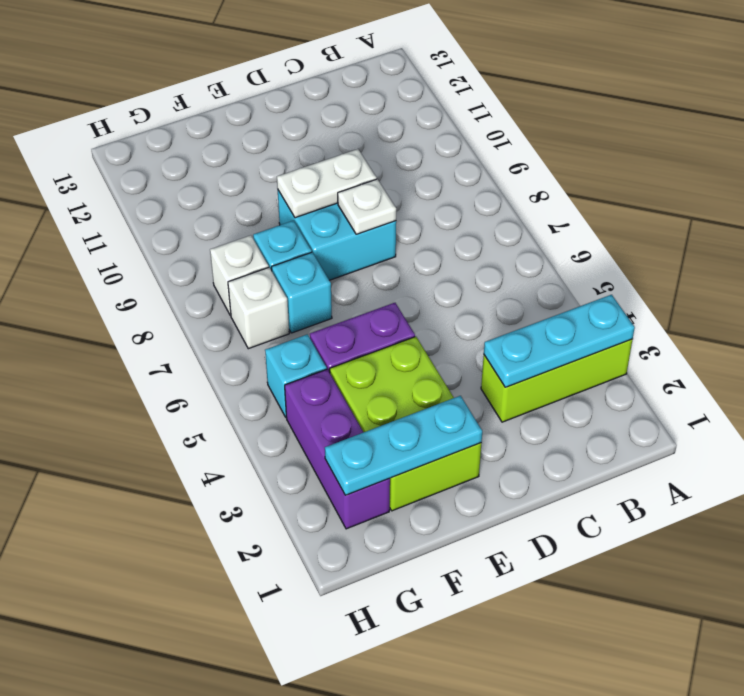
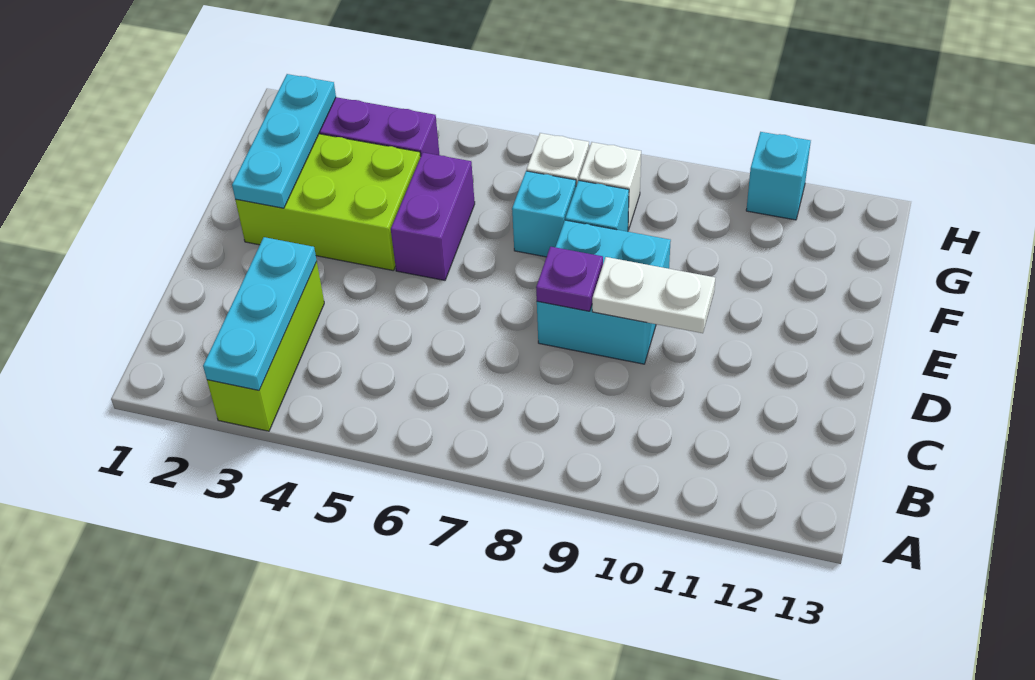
white plate D8 level 2 -> purple plate D8 level 2
white plate D9:E9 level 2 -> white plate D9:D10 level 2
cyan brick G5 level 1 -> cyan brick H11 level 1

